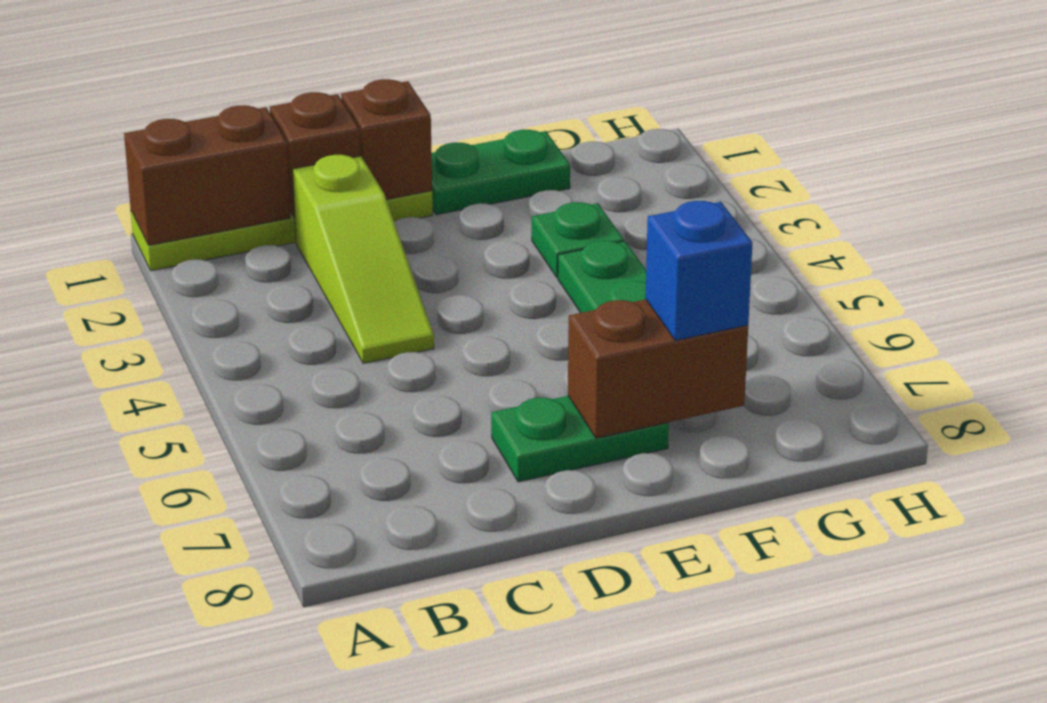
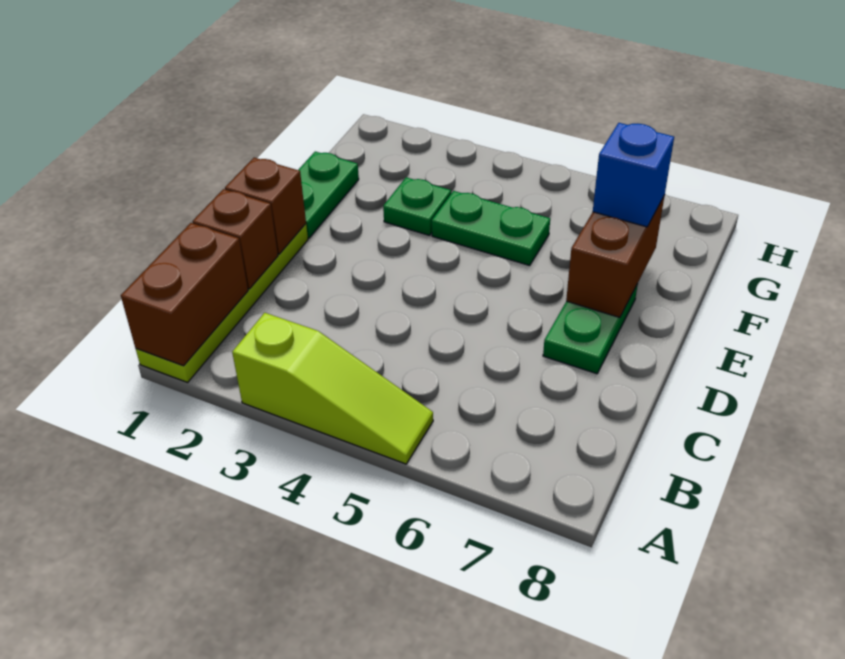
lime slope C2:C4 level 1 top 2 -> lime slope A3:A5 level 1 top 3

